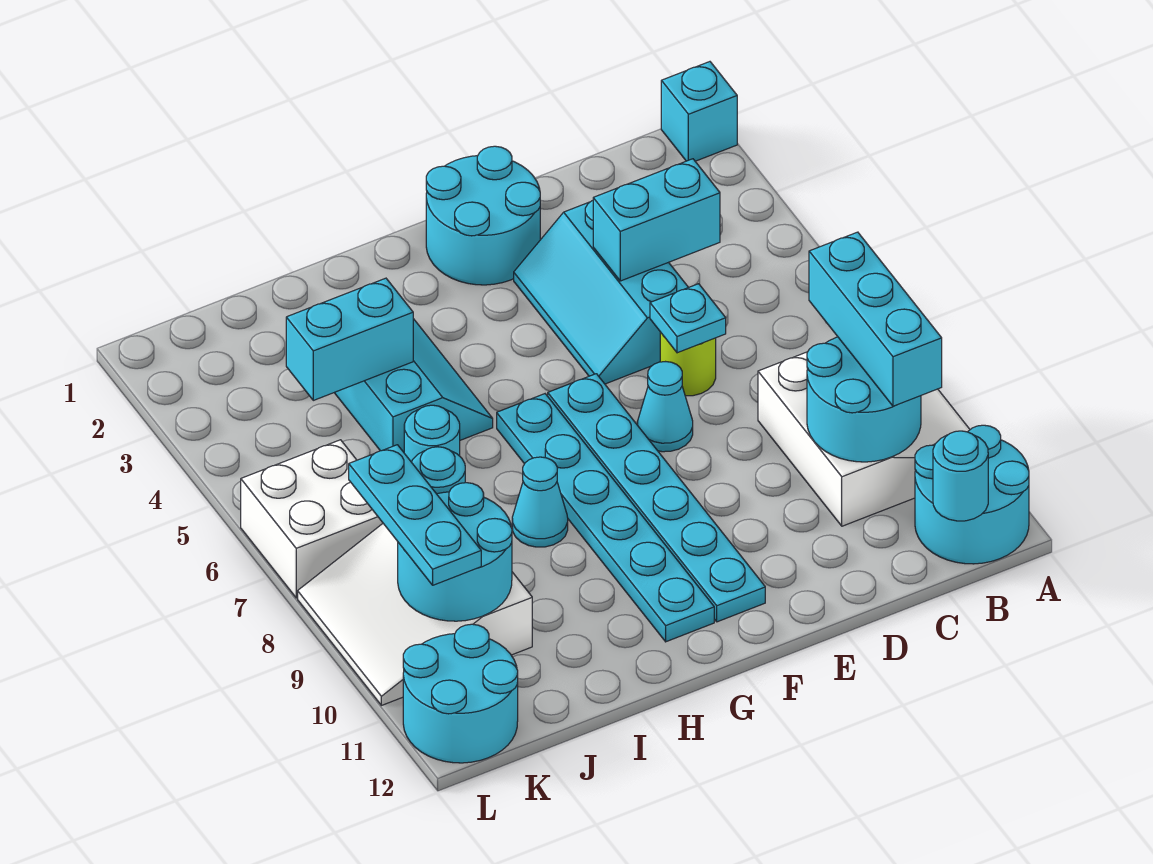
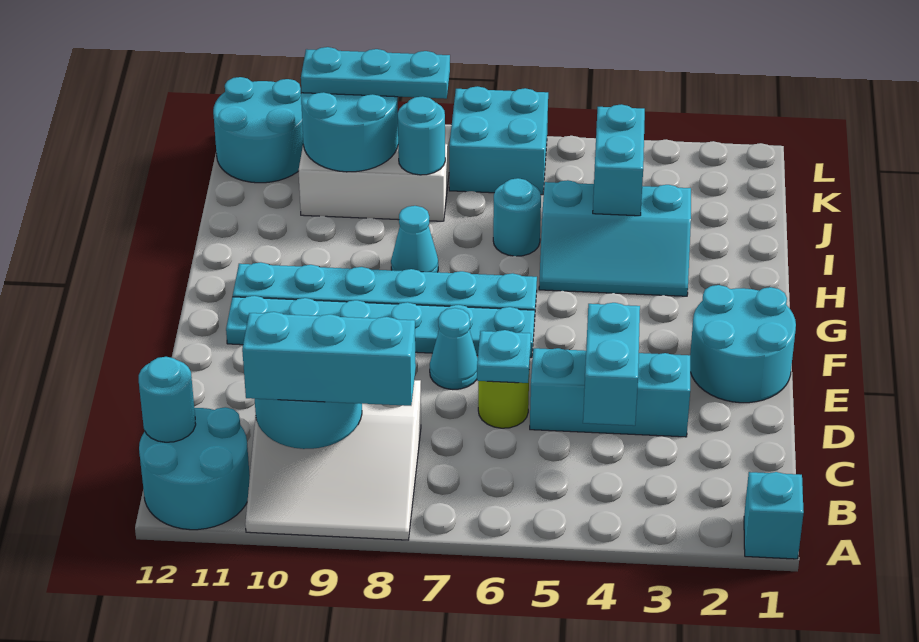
white brick K6:L7 level 1 -> cyan brick K6:L7 level 1

